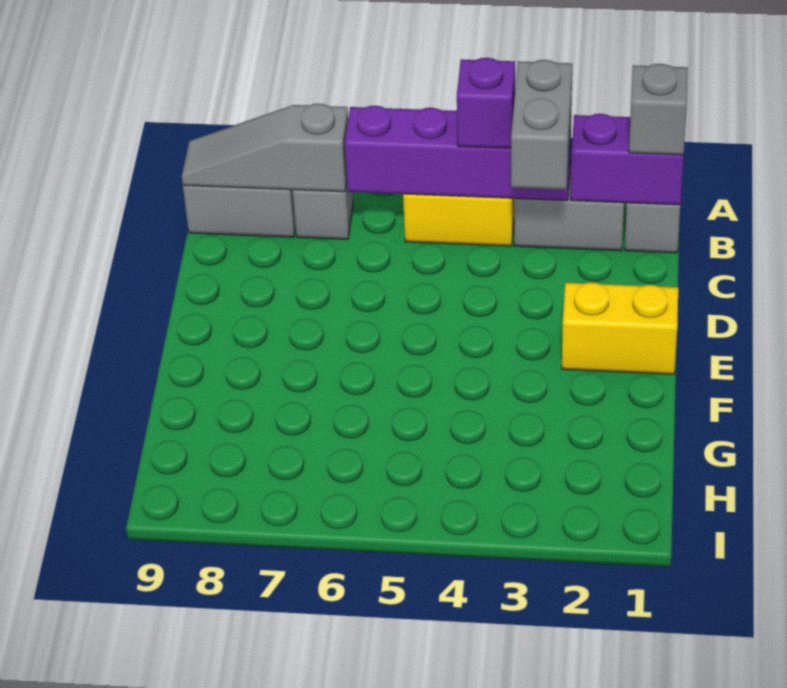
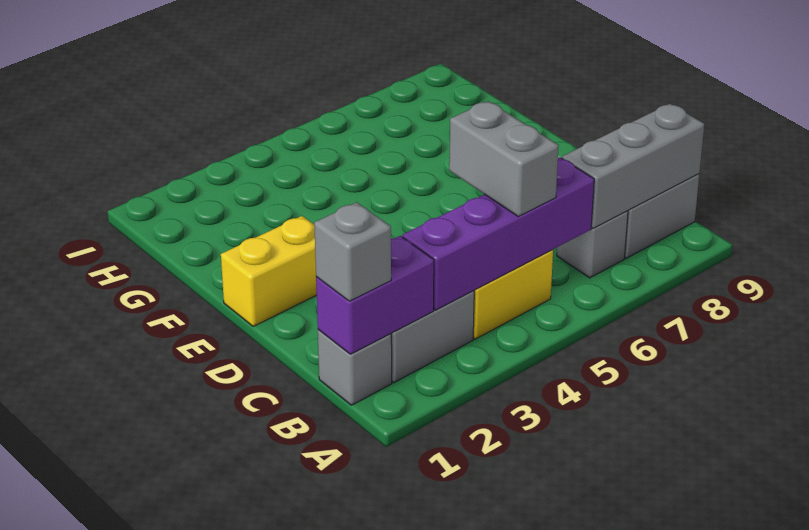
grey brick B3:C3 level 3 -> grey brick B5:C5 level 3
purple brick B4 level 3 -> none
grey slope B7:B9 level 2 top 7 -> grey brick B7:B9 level 2

